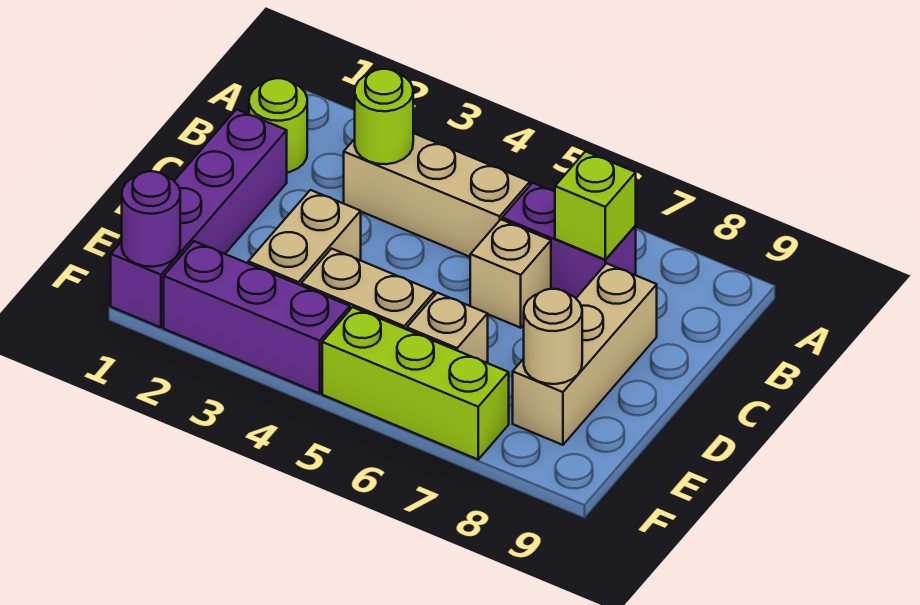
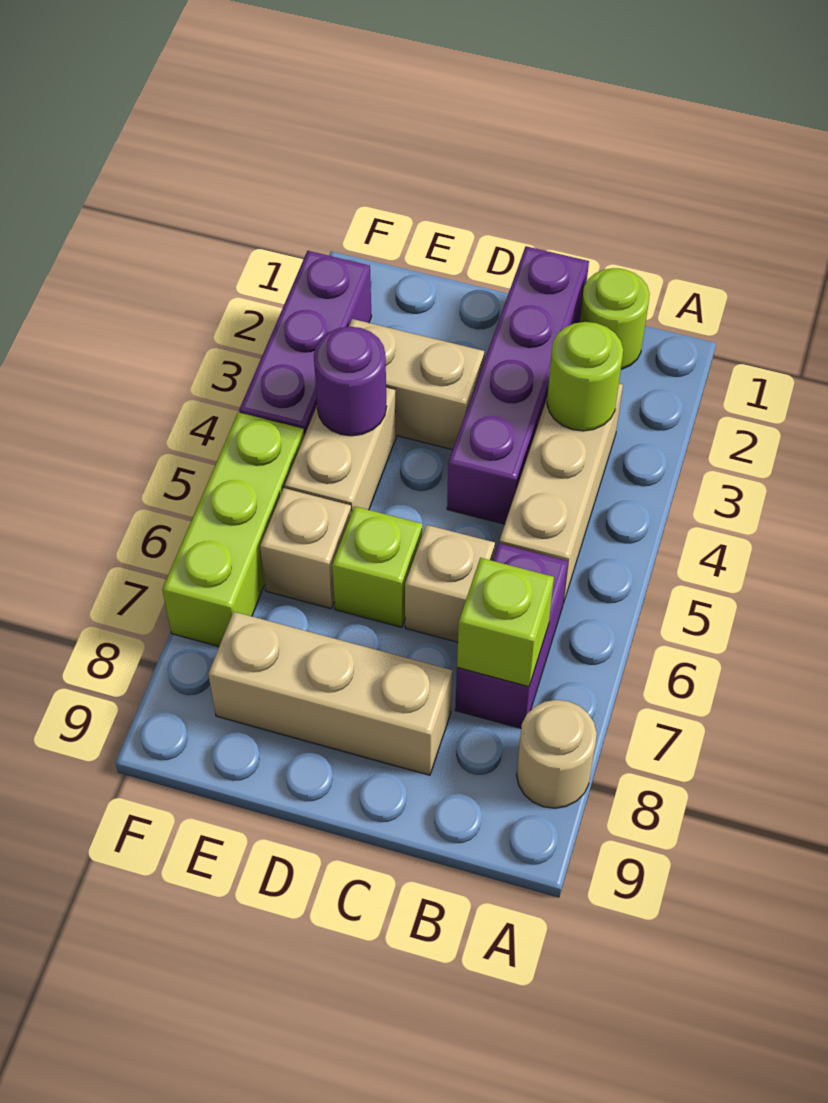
purple brick C1:F1 level 1 -> purple brick C1:C4 level 1
none -> lime brick D6 level 1
tan round brick E8 level 2 -> tan round brick A8 level 1
purple round brick F1 level 2 -> purple round brick E4 level 2

